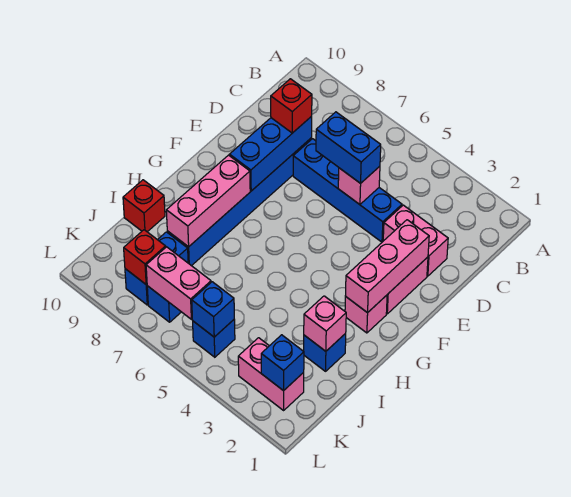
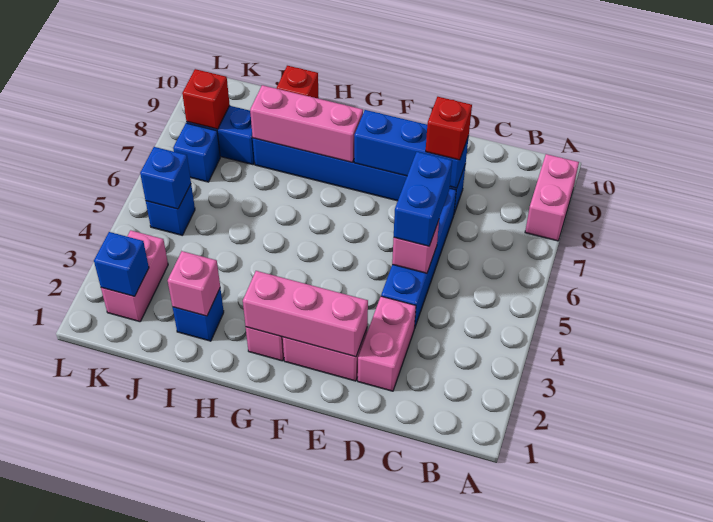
pink brick K6:K7 level 2 -> pink brick A8:A9 level 1

